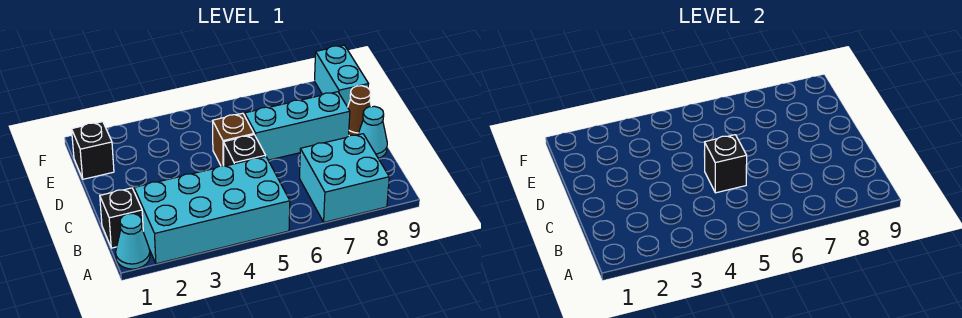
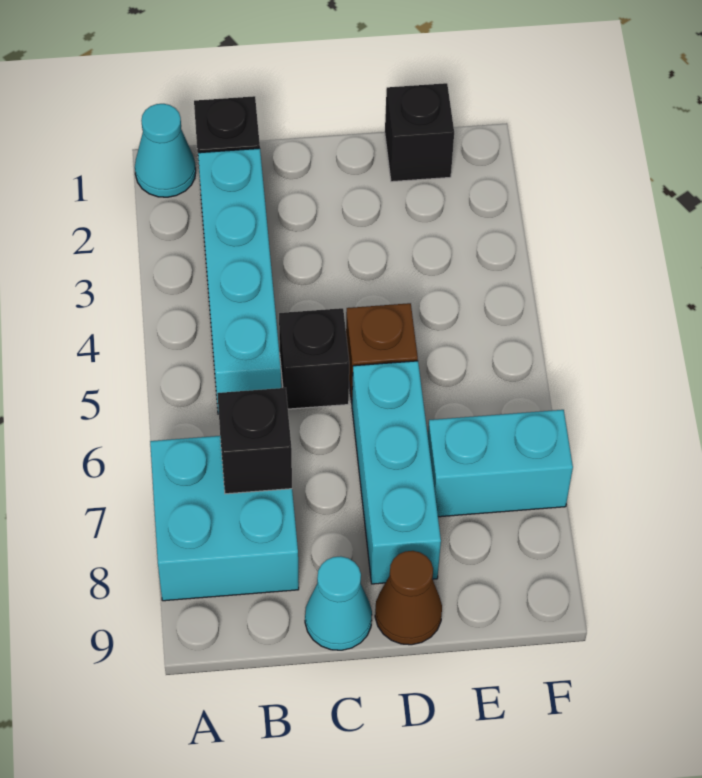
cyan brick A2:B5 level 1 -> cyan brick B2:B5 level 1
black brick C5 level 2 -> black brick B7 level 2
cyan brick E9:F9 level 1 -> cyan brick E7:F7 level 1

